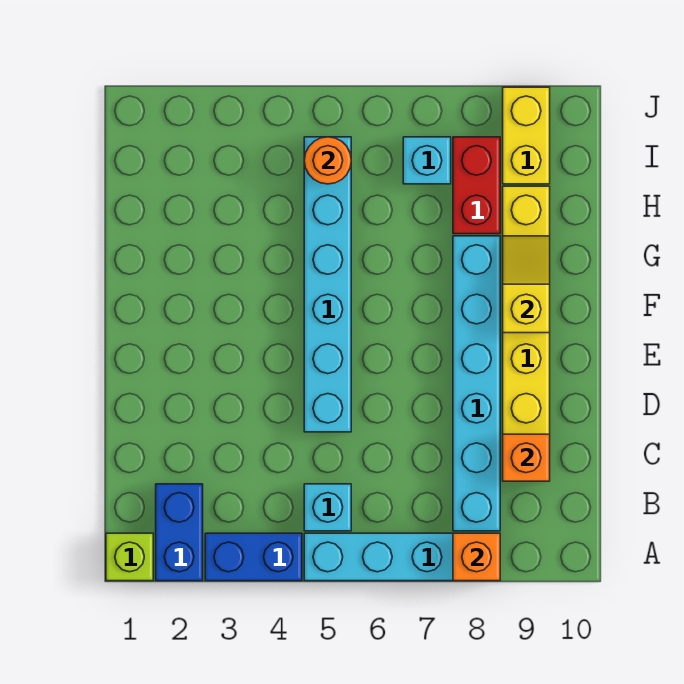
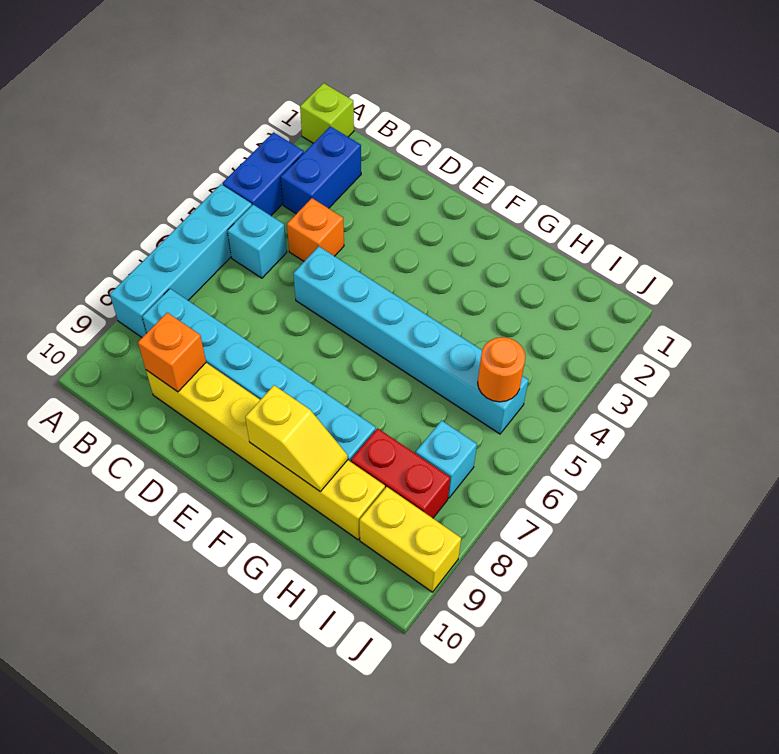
blue brick A2:B2 level 1 -> blue brick B2:B3 level 1
orange brick A8 level 2 -> orange brick C4 level 1

